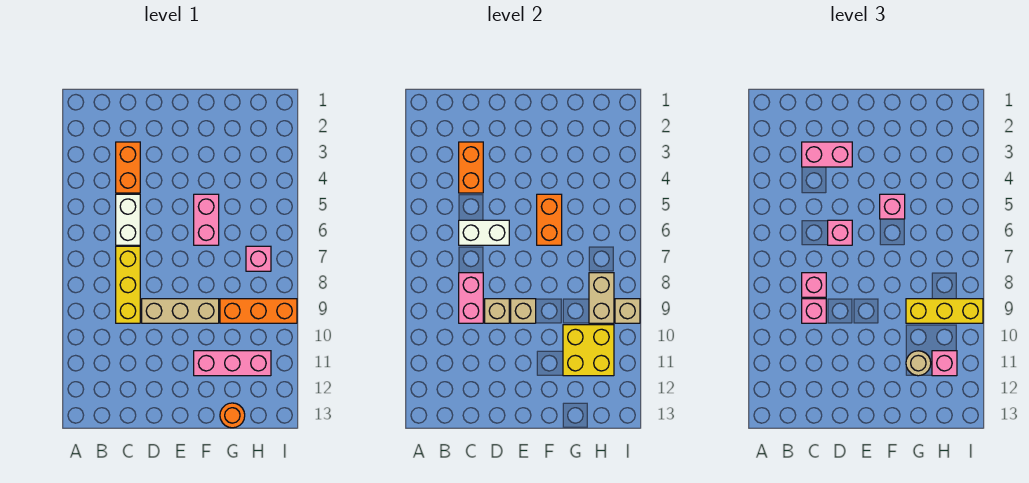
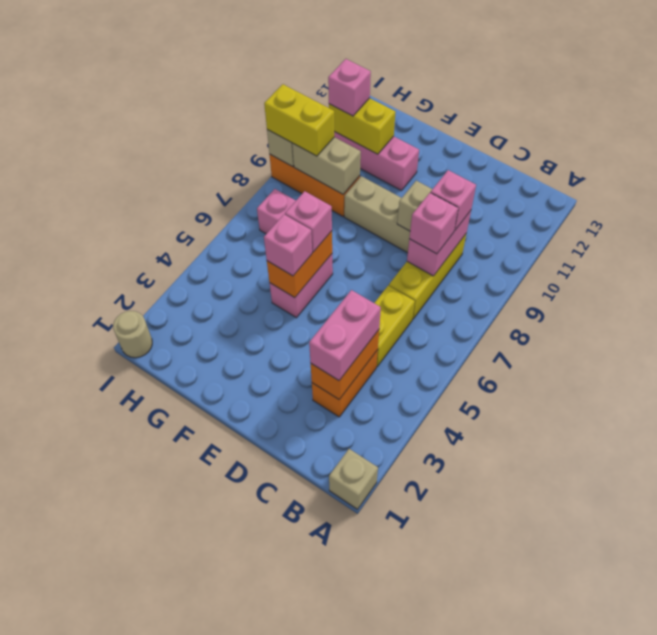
pink brick C3:D3 level 3 -> pink brick C3:C4 level 3
white brick C5:C6 level 1 -> yellow brick C5:C6 level 1
white brick C6:D6 level 2 -> none
pink brick D6 level 3 -> pink brick F6 level 3
tan brick E9 level 2 -> tan brick A1 level 1
yellow brick G9:I9 level 3 -> yellow brick H9:I9 level 3
yellow brick G10:H11 level 2 -> yellow brick G11:H11 level 2
tan round brick G11 level 3 -> tan round brick I1 level 1
orange round brick G13 level 1 -> none
tan brick H8:H9 level 2 -> tan brick G9:H9 level 2

